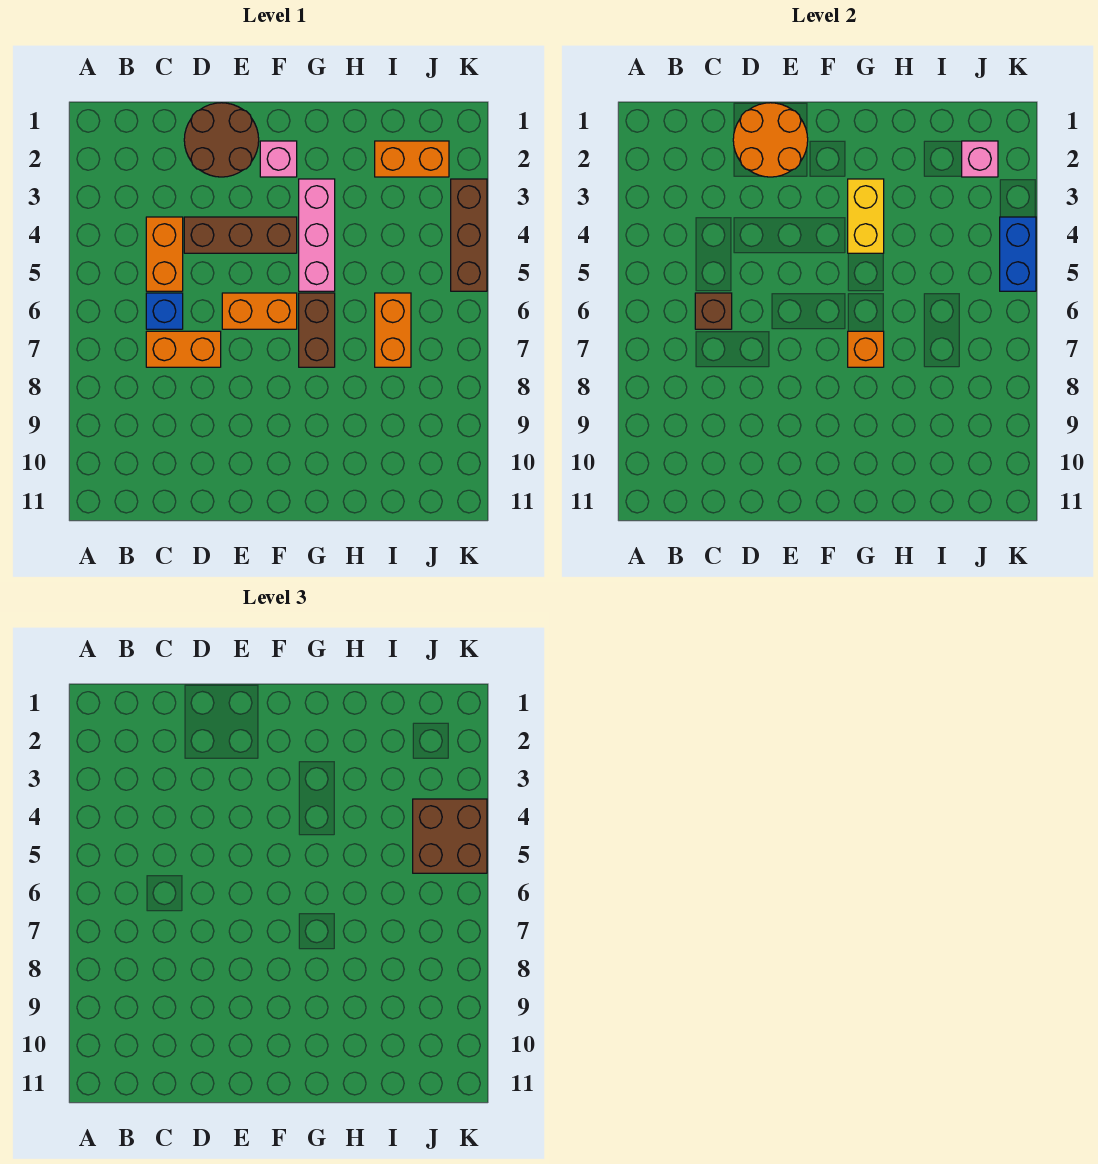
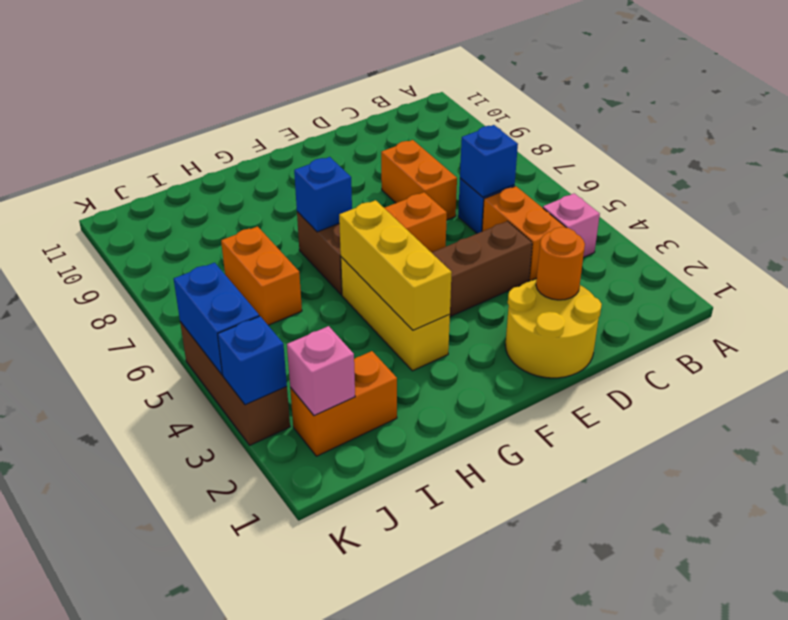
brown brick C6 level 2 -> blue brick C6 level 2
orange brick C7:D7 level 1 -> orange brick D7:D8 level 1
brown round brick D1:E2 level 1 -> yellow round brick D1:E2 level 1
orange round brick D1:E2 level 2 -> orange round brick D2 level 2
pink brick F2 level 1 -> pink brick B4 level 1
pink brick G3:G5 level 1 -> yellow brick G3:G5 level 1
yellow brick G3:G4 level 2 -> yellow brick G3:G5 level 2
orange brick G7 level 2 -> blue brick G7 level 2
brown brick J4:K5 level 3 -> none
none -> blue brick K3 level 2

